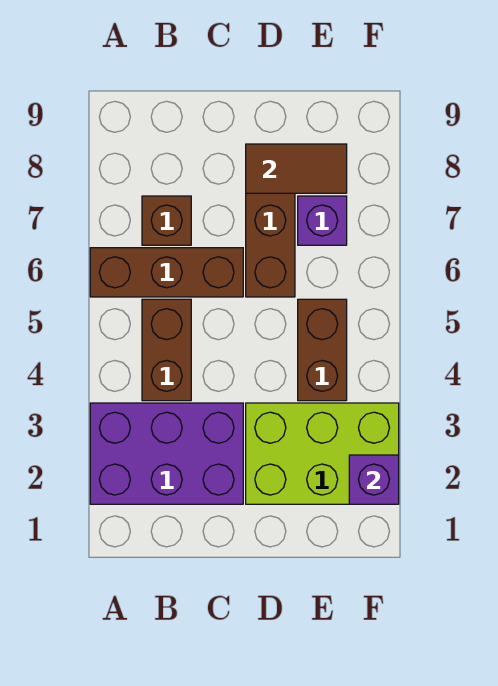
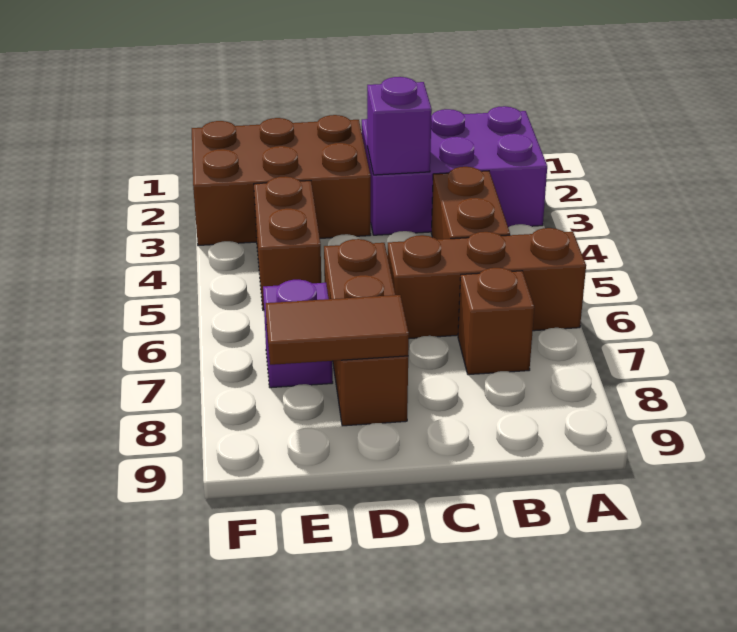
lime brick D2:F3 level 1 -> brown brick D2:F3 level 1
purple brick F2 level 2 -> purple brick C3 level 2

